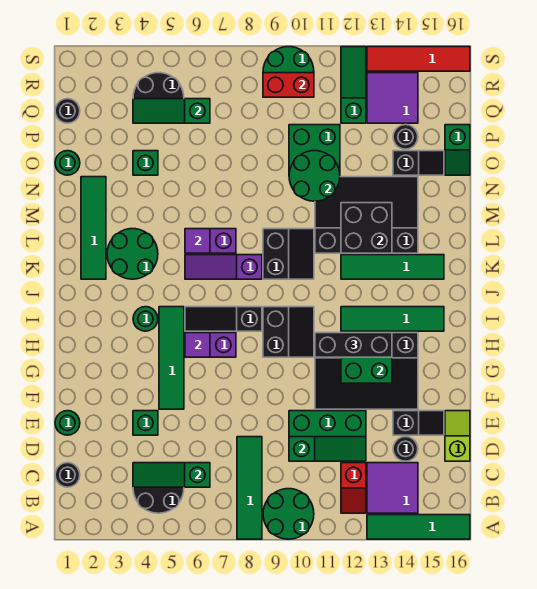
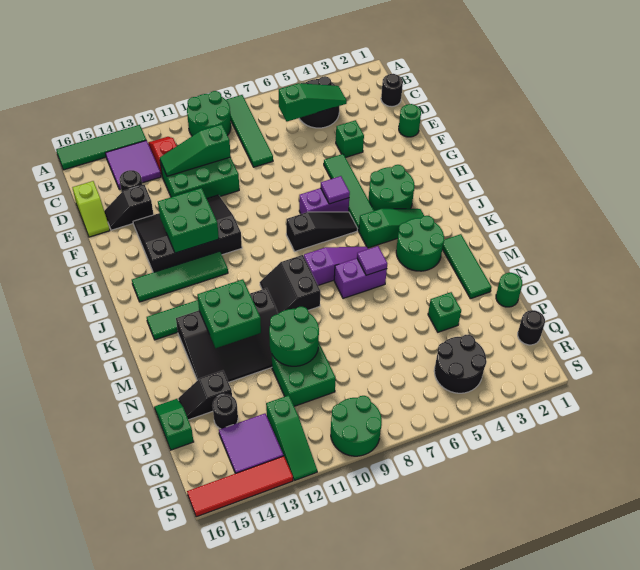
black slope H9:I10 level 1 top 9 -> none
black brick H11:H13 level 3 -> none
green round brick I4 level 1 -> green round brick H3:I4 level 1
green tile K2:N2 level 1 -> green tile L2:N2 level 1
black brick L12:M13 level 2 -> green brick L12:M13 level 2
green slope Q4:Q6 level 2 top 6 -> green slope J3:J5 level 1 top 5
red brick R9:R10 level 2 -> none

